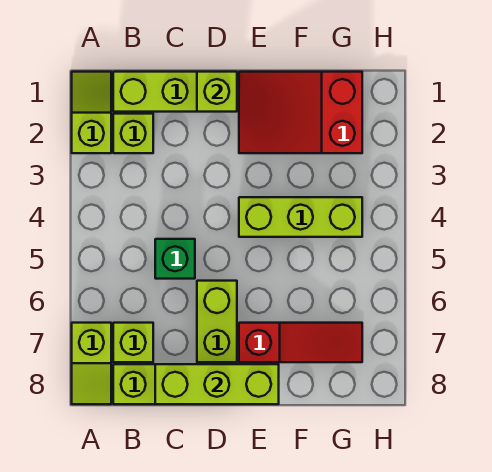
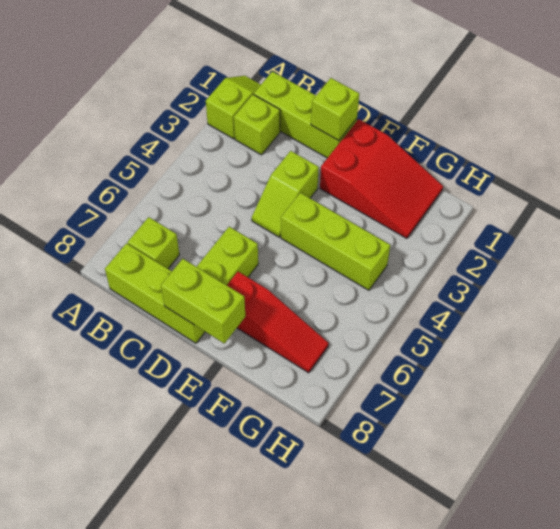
lime slope A7:A8 level 1 top 7 -> lime slope D3:D4 level 1 top 3
green brick C5 level 1 -> none
lime brick C8:E8 level 2 -> lime brick D8:E8 level 2
red slope E1:G2 level 1 top G -> red slope E1:G2 level 1 top E

